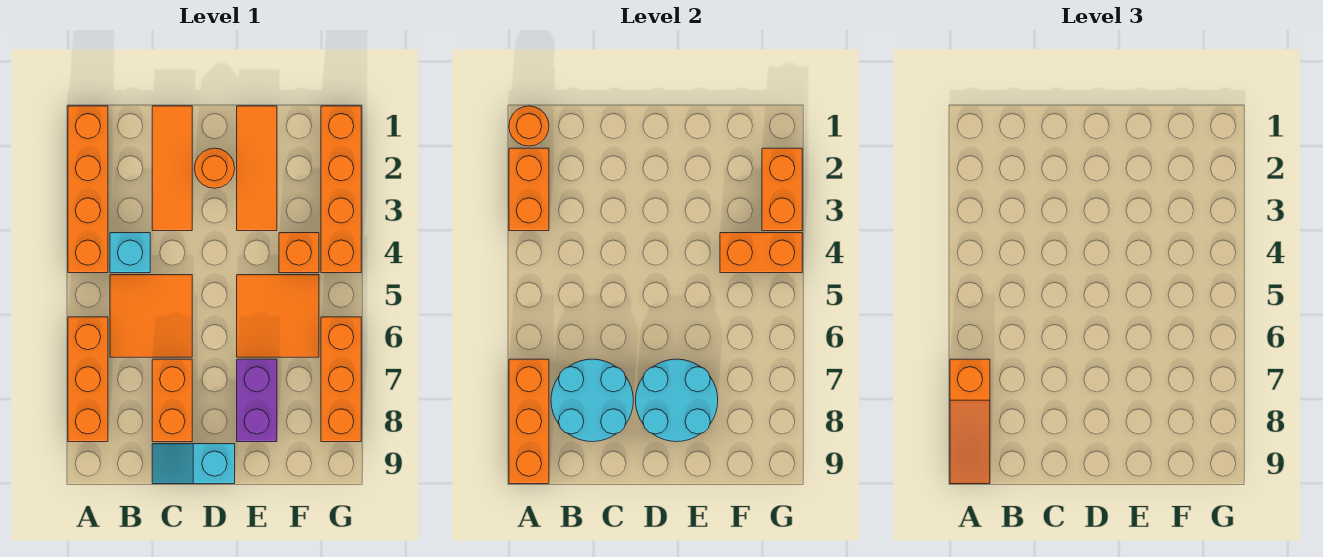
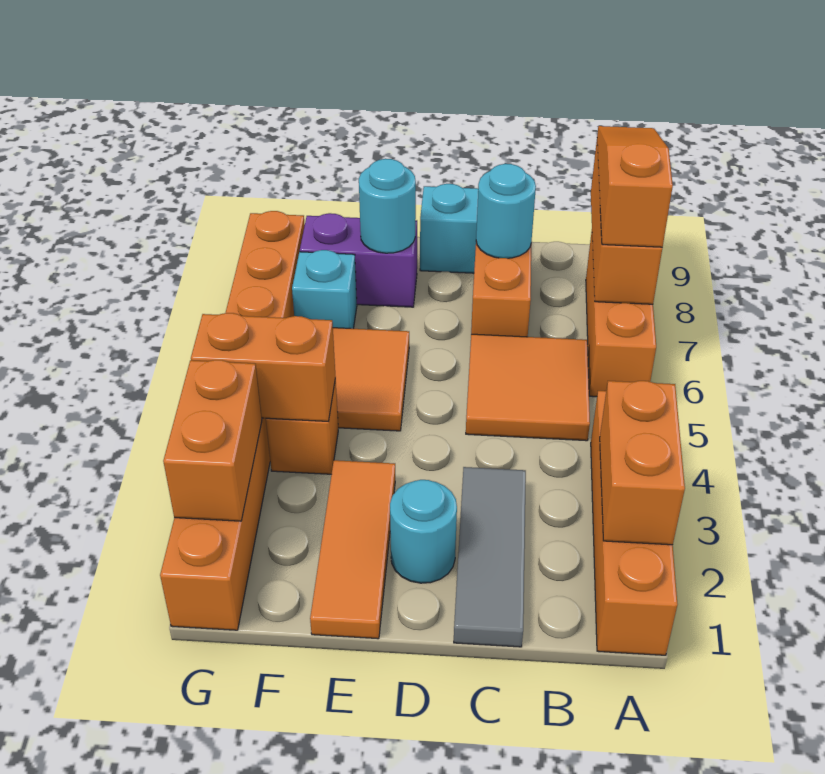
orange round brick A1 level 2 -> none
cyan brick B4 level 1 -> cyan brick F7 level 1
cyan round brick B7:C8 level 2 -> cyan round brick C8 level 2
orange tile C1:C3 level 1 -> grey tile C1:C3 level 1
orange round brick D2 level 1 -> cyan round brick D2 level 1
cyan round brick D7:E8 level 2 -> cyan round brick E8 level 2
purple brick E7:E8 level 1 -> purple brick E8:F8 level 1

